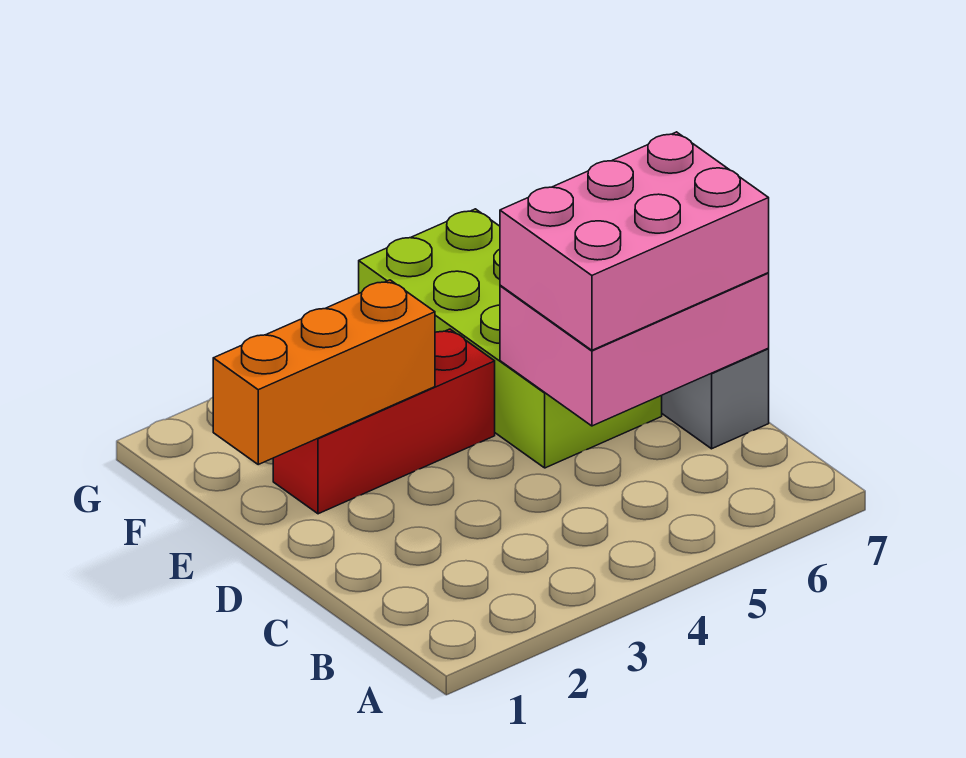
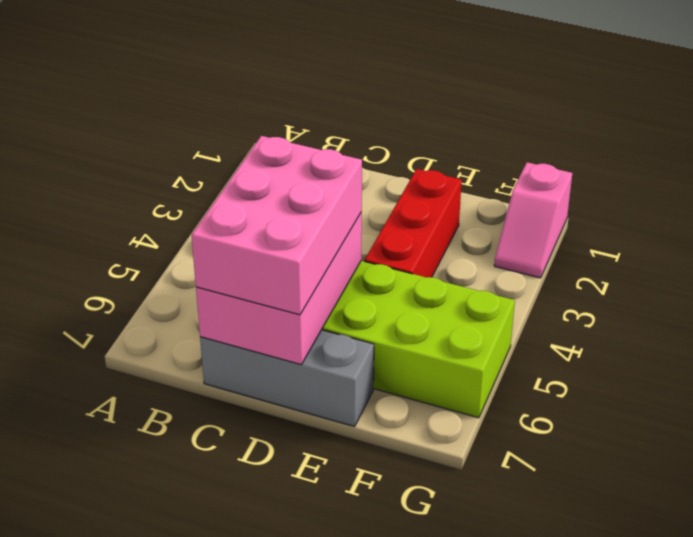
orange brick E1:E3 level 2 -> none
none -> pink slope G1:G2 level 1 top 1

